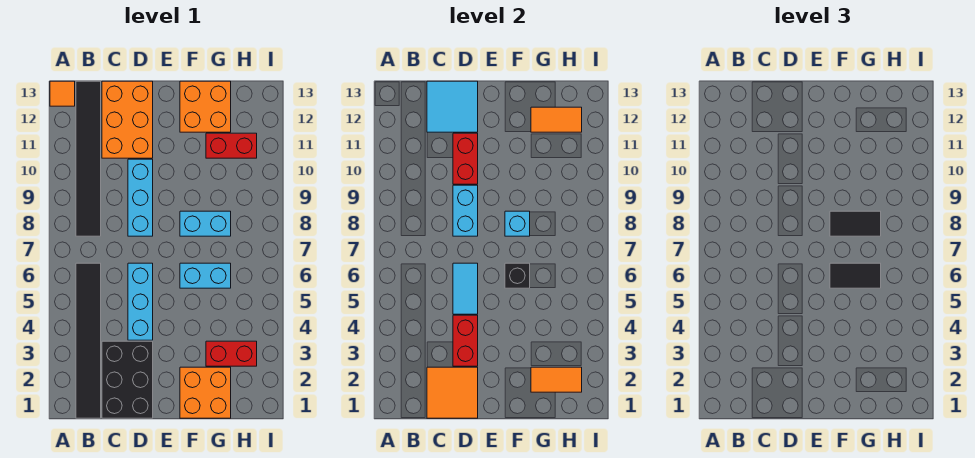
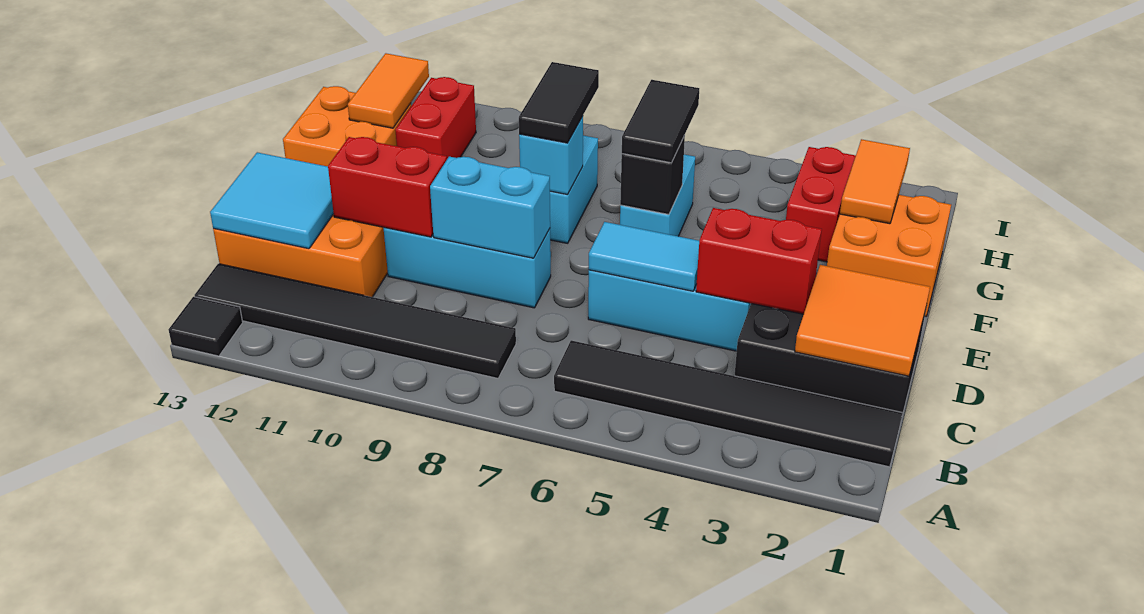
orange tile A13 level 1 -> black tile A13 level 1

